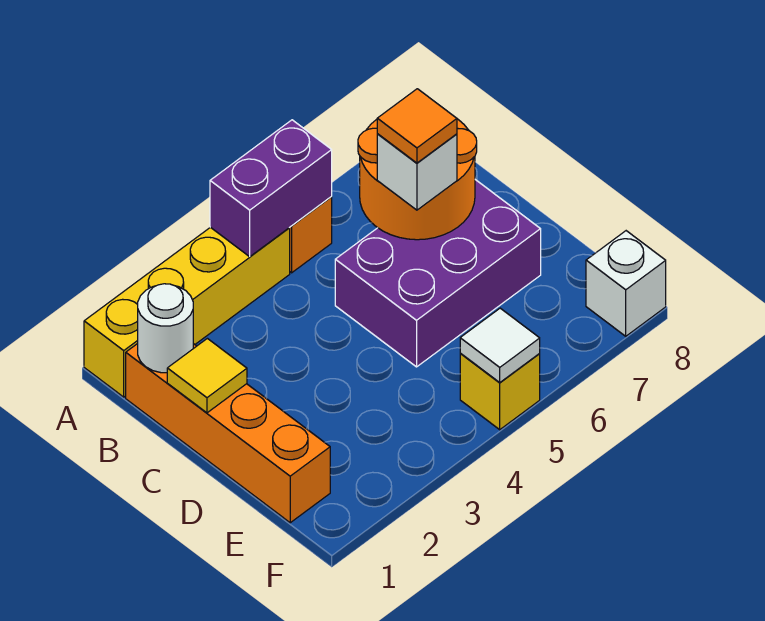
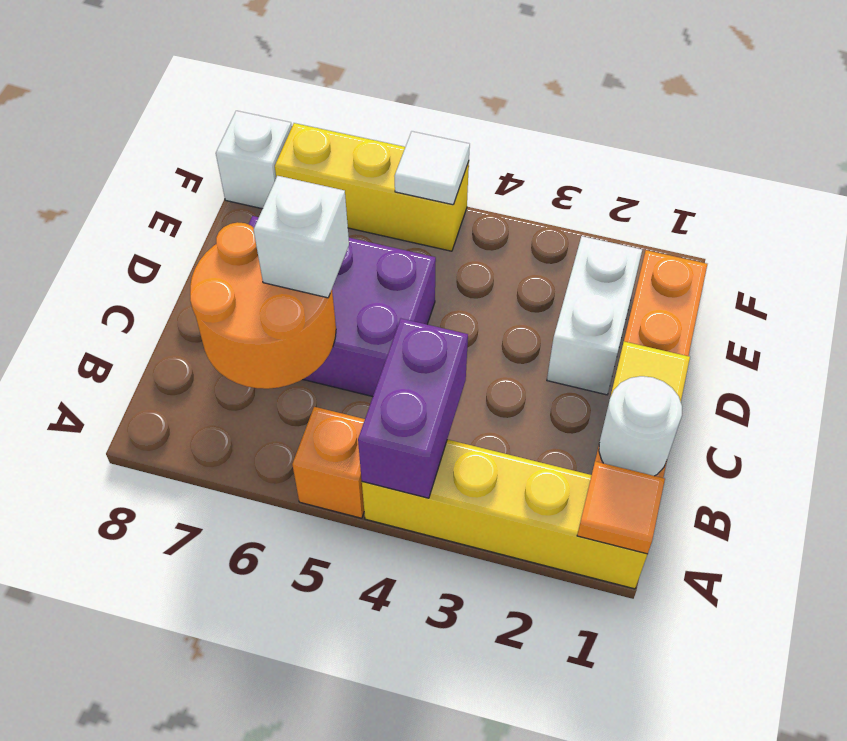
purple brick A4:A5 level 2 -> purple brick A4:B4 level 2
orange tile C6 level 4 -> orange tile A1 level 2
none -> white brick D2:E2 level 1
yellow brick F5 level 1 -> yellow brick F5:F7 level 1

